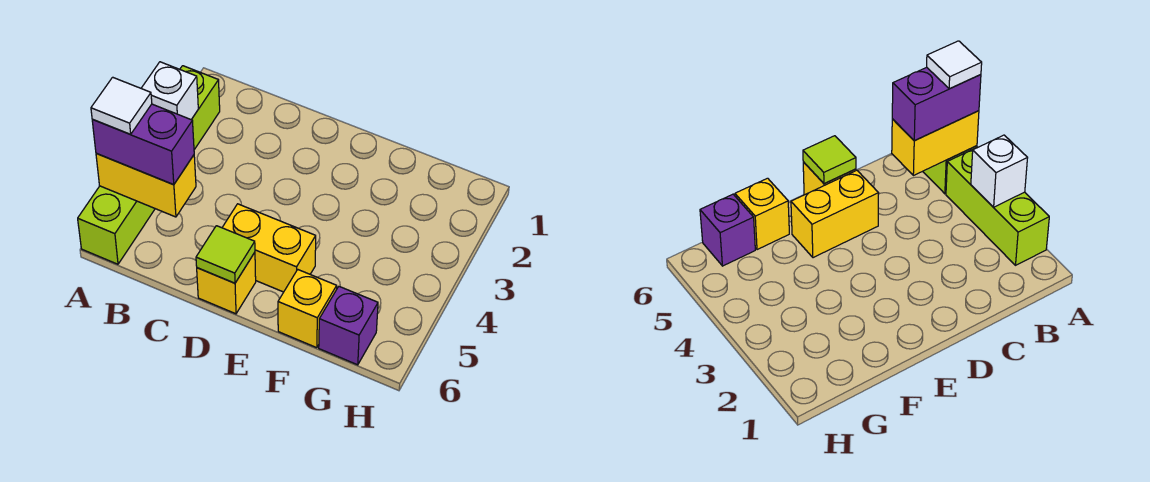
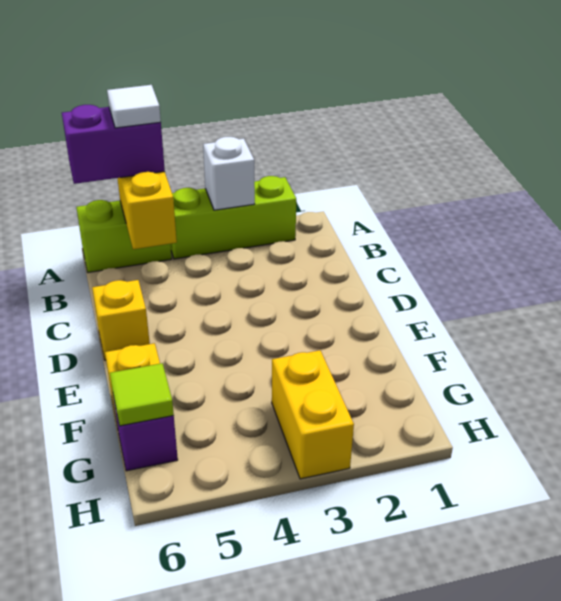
purple brick A5:B5 level 3 -> purple brick A5:A6 level 3
yellow brick D5:E5 level 1 -> yellow brick G3:H3 level 1
lime tile D6 level 2 -> lime tile G6 level 2

